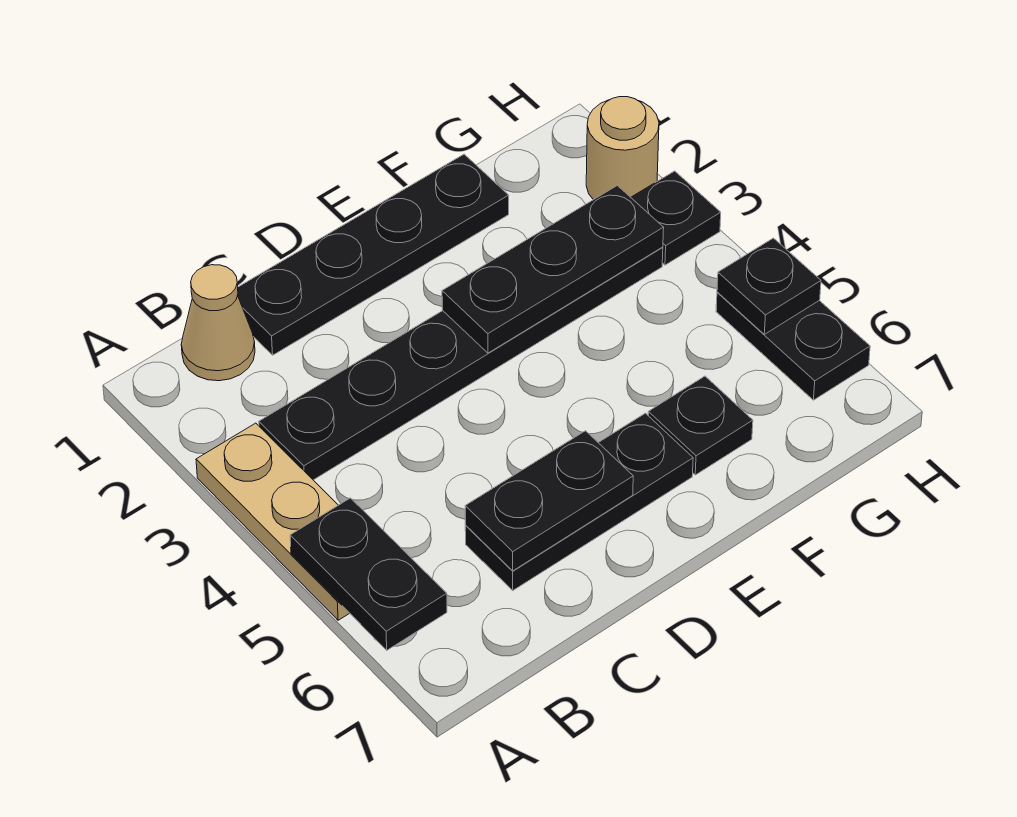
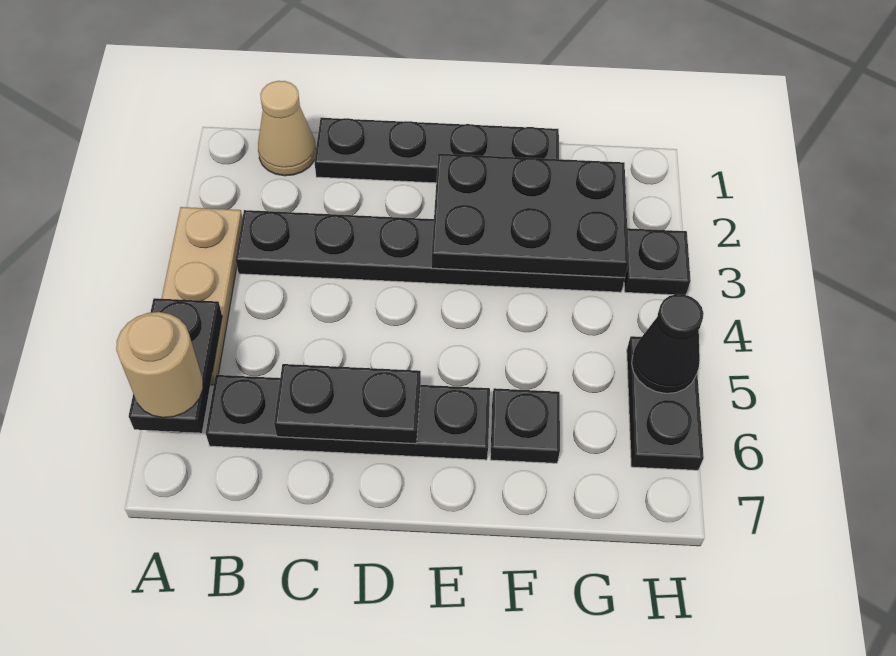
black plate C6:E6 level 1 -> black plate B6:E6 level 1
black plate E3:G3 level 2 -> black plate E2:G3 level 2
tan round brick H2 level 1 -> tan round brick A6 level 3
black plate H5 level 2 -> black cone H5 level 2

